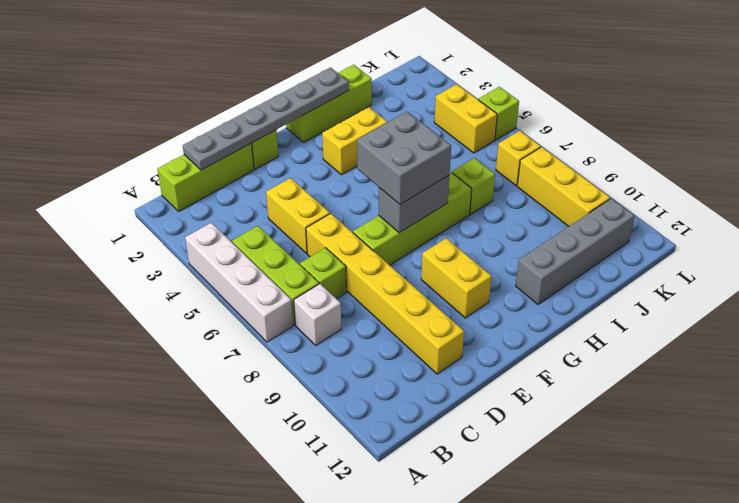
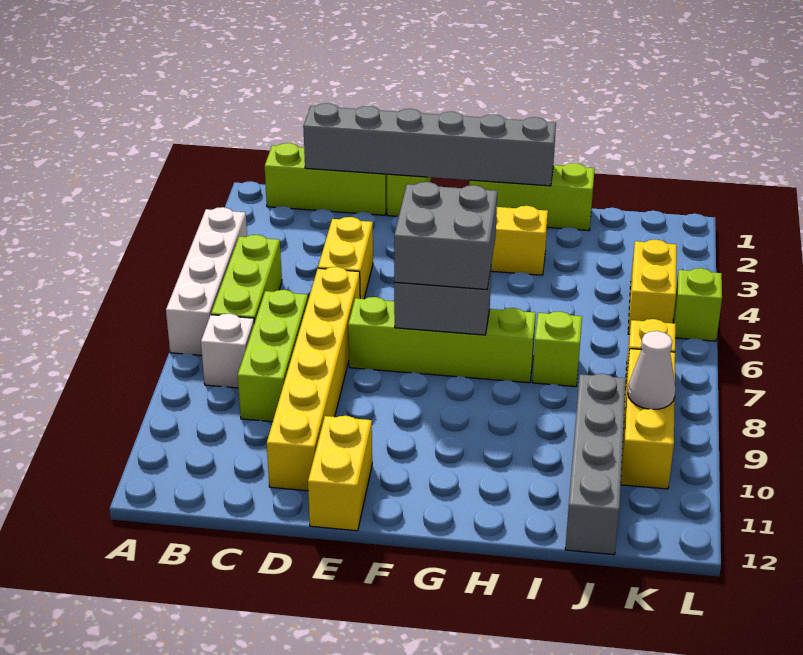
grey plate C1:H1 level 2 -> grey brick C1:H1 level 2
lime brick C7 level 1 -> lime brick C7:C9 level 1
yellow brick F9:F10 level 1 -> yellow brick E11:E12 level 1
grey brick H11:K11 level 1 -> grey brick J9:J12 level 1
none -> white cone K9 level 2

